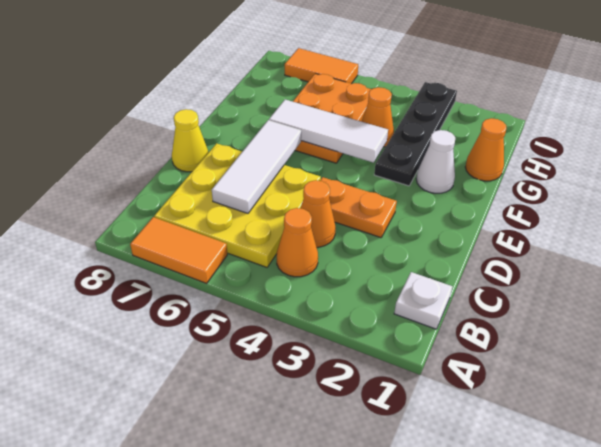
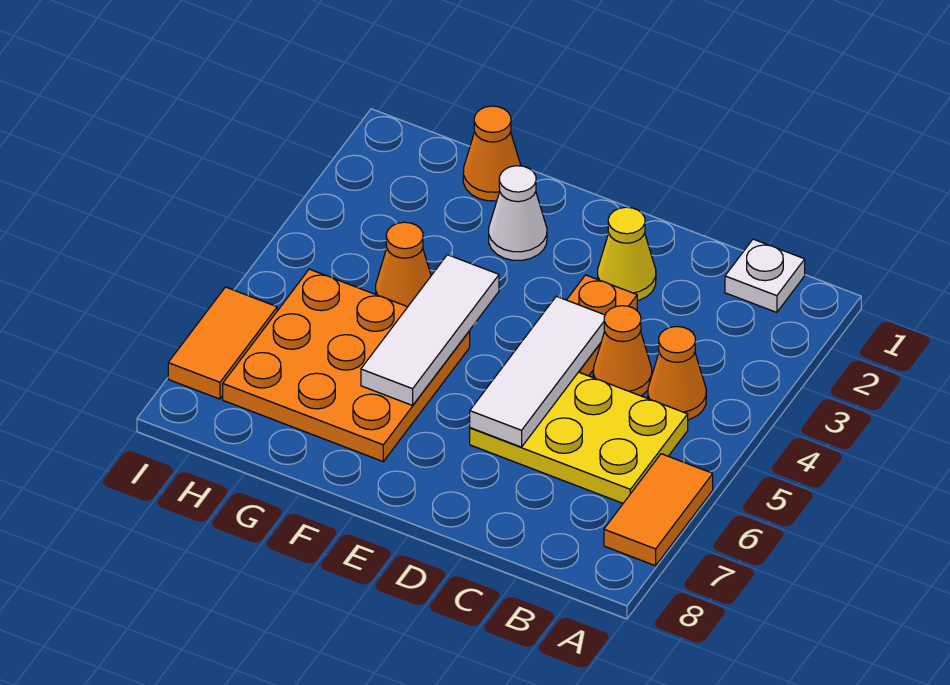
yellow plate B5:D7 level 1 -> yellow plate B5:D6 level 1
white tile C6:E6 level 2 -> white tile D4:D6 level 2
yellow cone D8 level 1 -> yellow cone D2 level 1
black plate F3:I3 level 1 -> none
orange plate F5:H6 level 1 -> orange plate F5:H7 level 1

